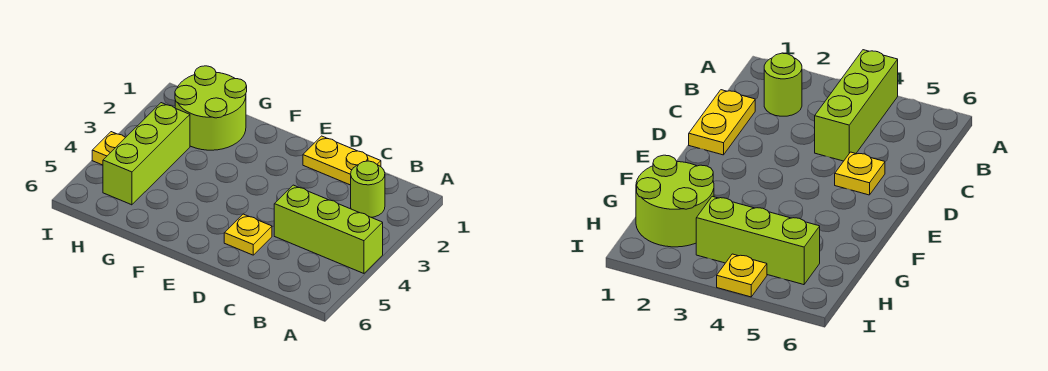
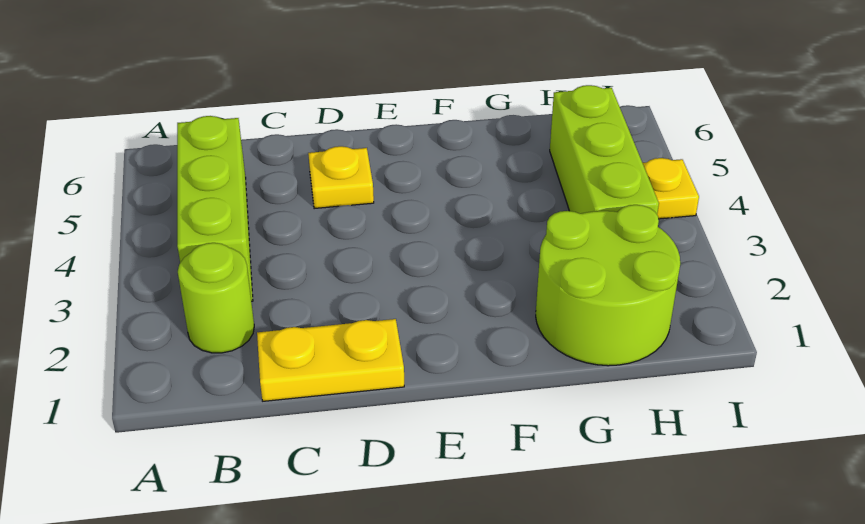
lime brick A4:C4 level 1 -> lime brick B3:B5 level 1

